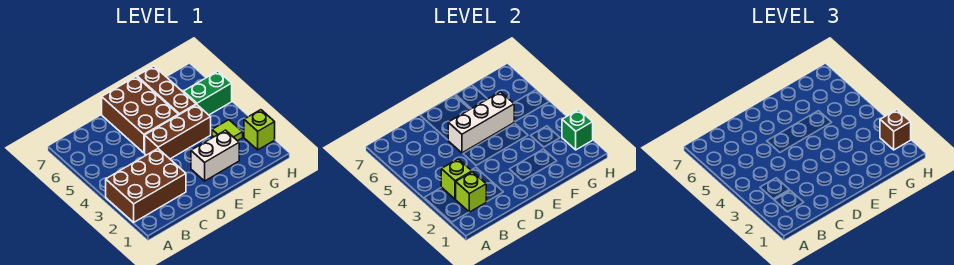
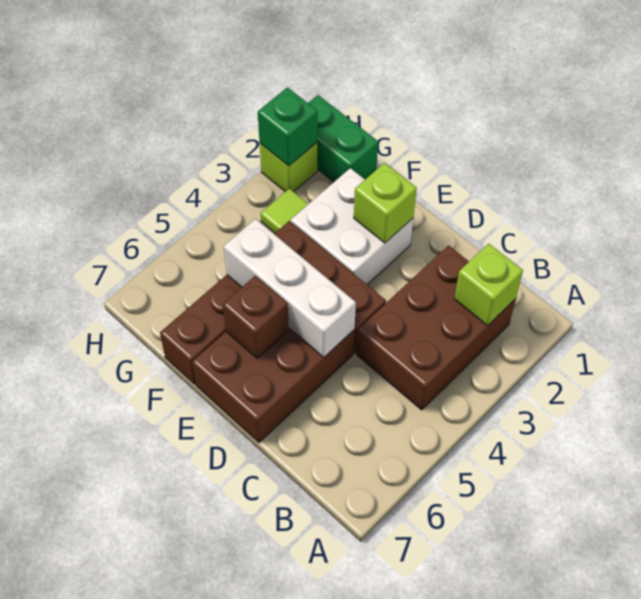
brown brick A2:C3 level 1 -> brown brick B2:C4 level 1
lime brick B3 level 2 -> lime brick E2 level 2
white brick E2:F2 level 1 -> white brick E2:F3 level 1
green brick G5:H5 level 1 -> green brick G1:H1 level 1
brown brick H2 level 3 -> brown brick E6 level 2

